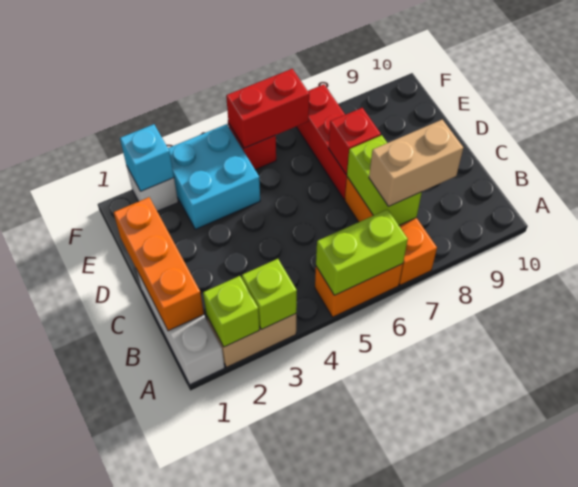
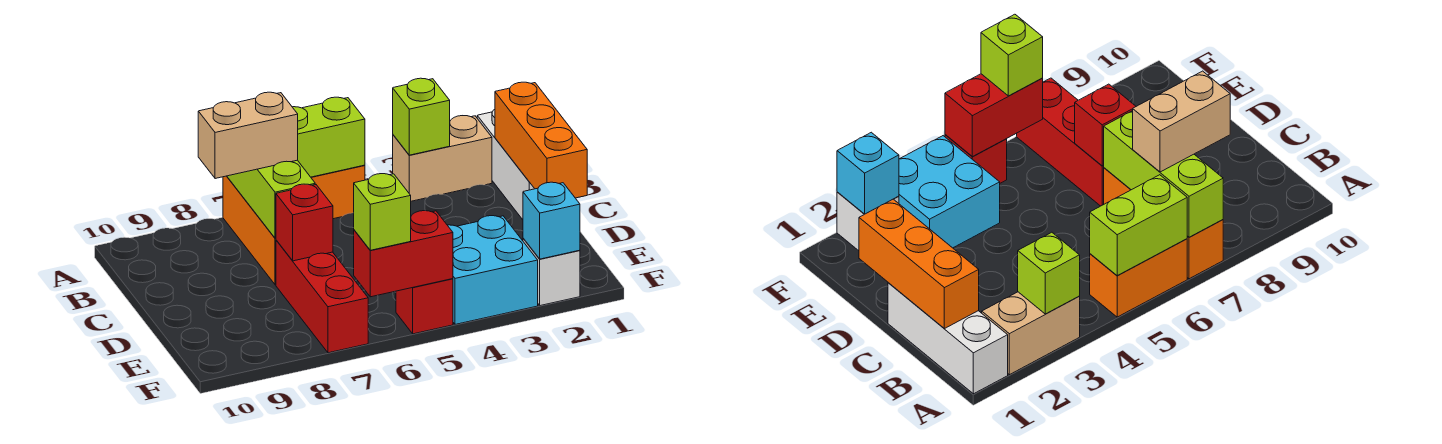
lime brick A2 level 2 -> lime brick F6 level 3
lime brick B7:C7 level 2 -> lime brick A7:C7 level 2

